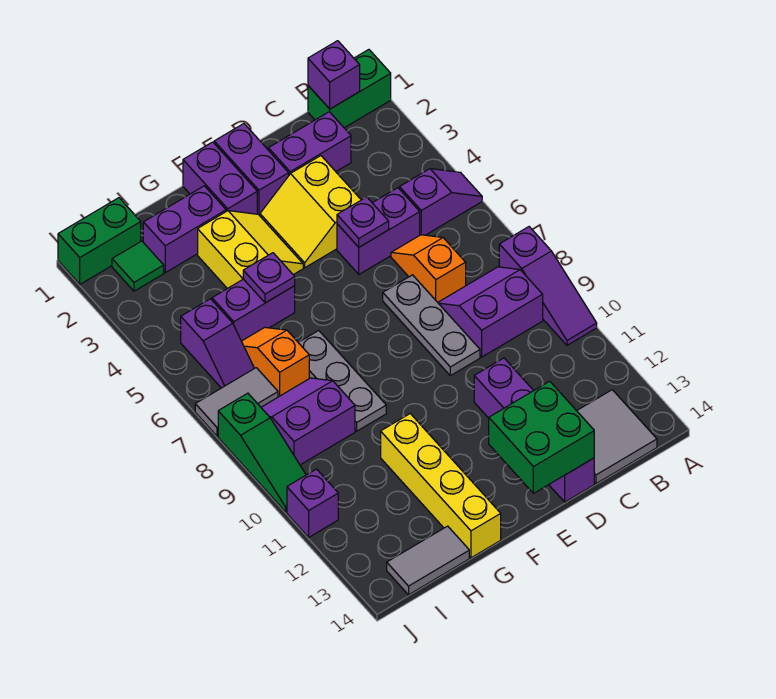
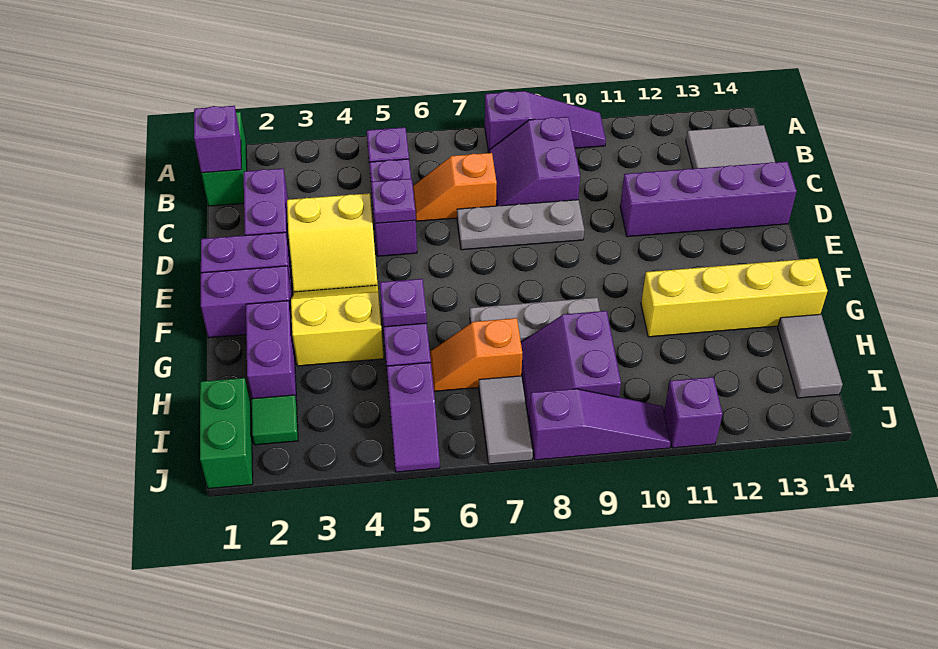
green brick D13:E14 level 2 -> none
purple slope I5:I6 level 1 top 5 -> purple slope I5:J5 level 1 top I
green slope J8:J10 level 1 top 8 -> purple slope J8:J10 level 1 top 8

